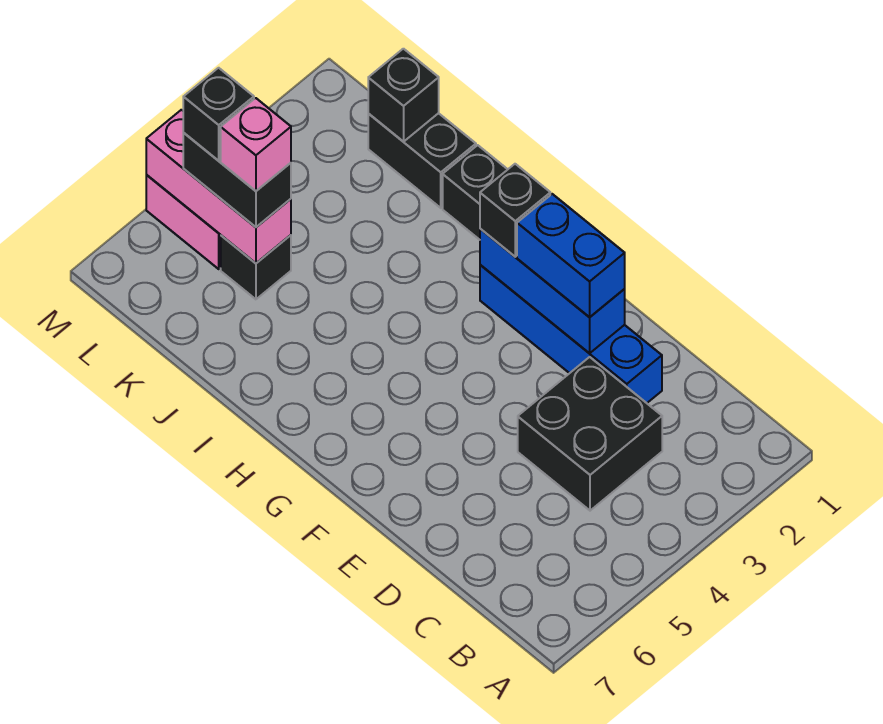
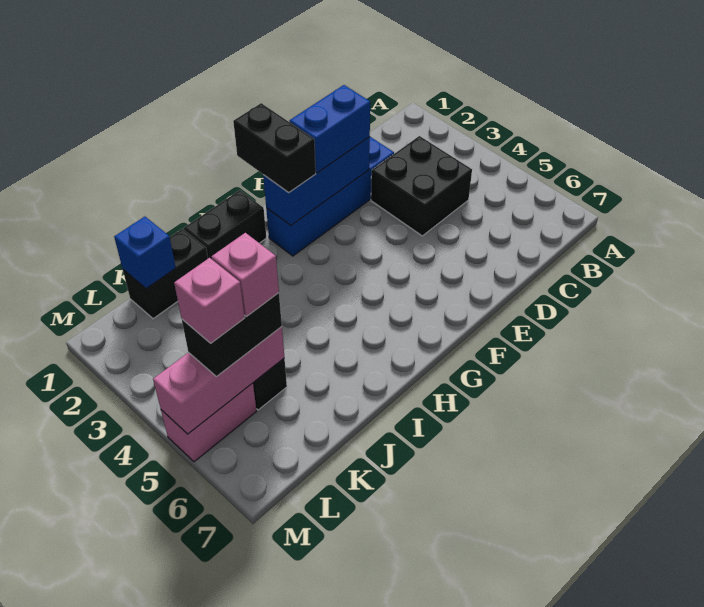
black brick G2 level 3 -> black brick G1:G2 level 3
black brick K1 level 2 -> blue brick K1 level 2
black brick L5 level 4 -> pink brick L5 level 4

